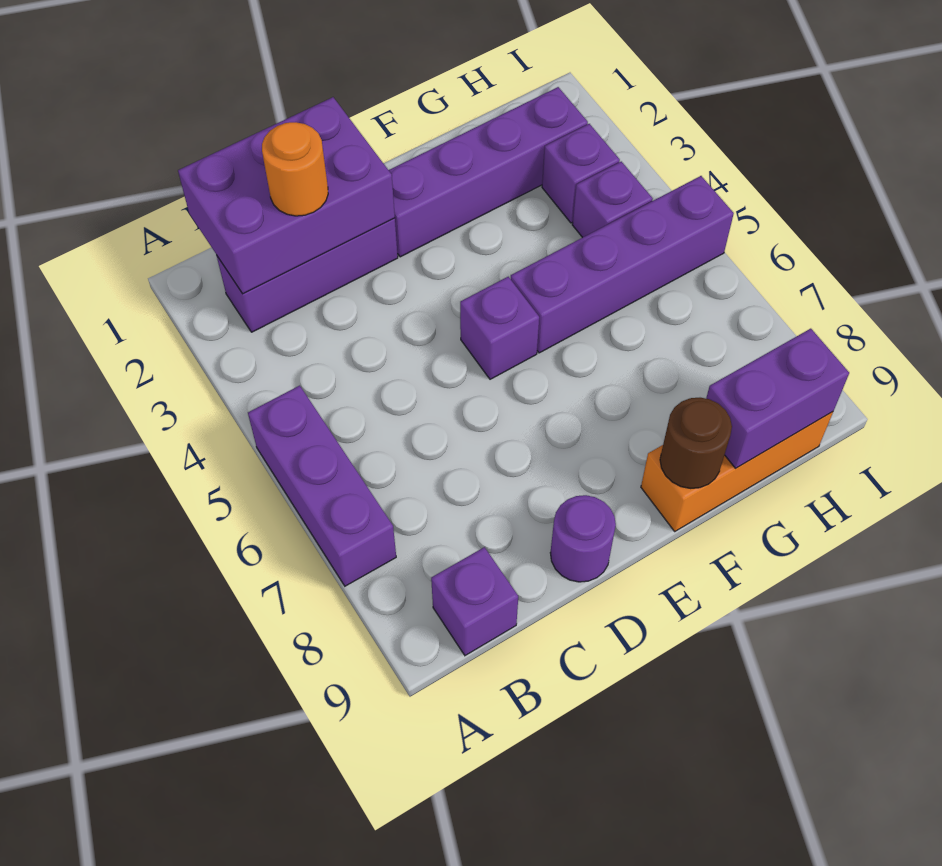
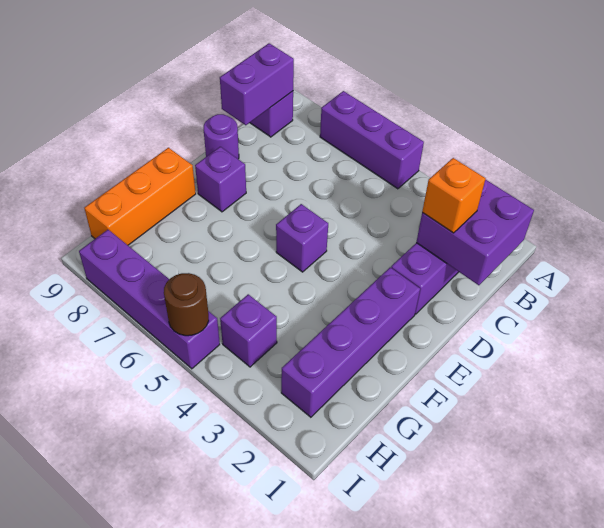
purple brick B1:D2 level 2 -> purple brick B1:C2 level 2
orange round brick C2 level 3 -> orange brick C2 level 3
purple brick F5:I5 level 1 -> purple brick I5:I8 level 1
brown round brick F9 level 2 -> brown round brick I5 level 2
purple brick G9:H9 level 2 -> purple brick B9:C9 level 2
purple brick H3 level 1 -> purple brick E8 level 1

